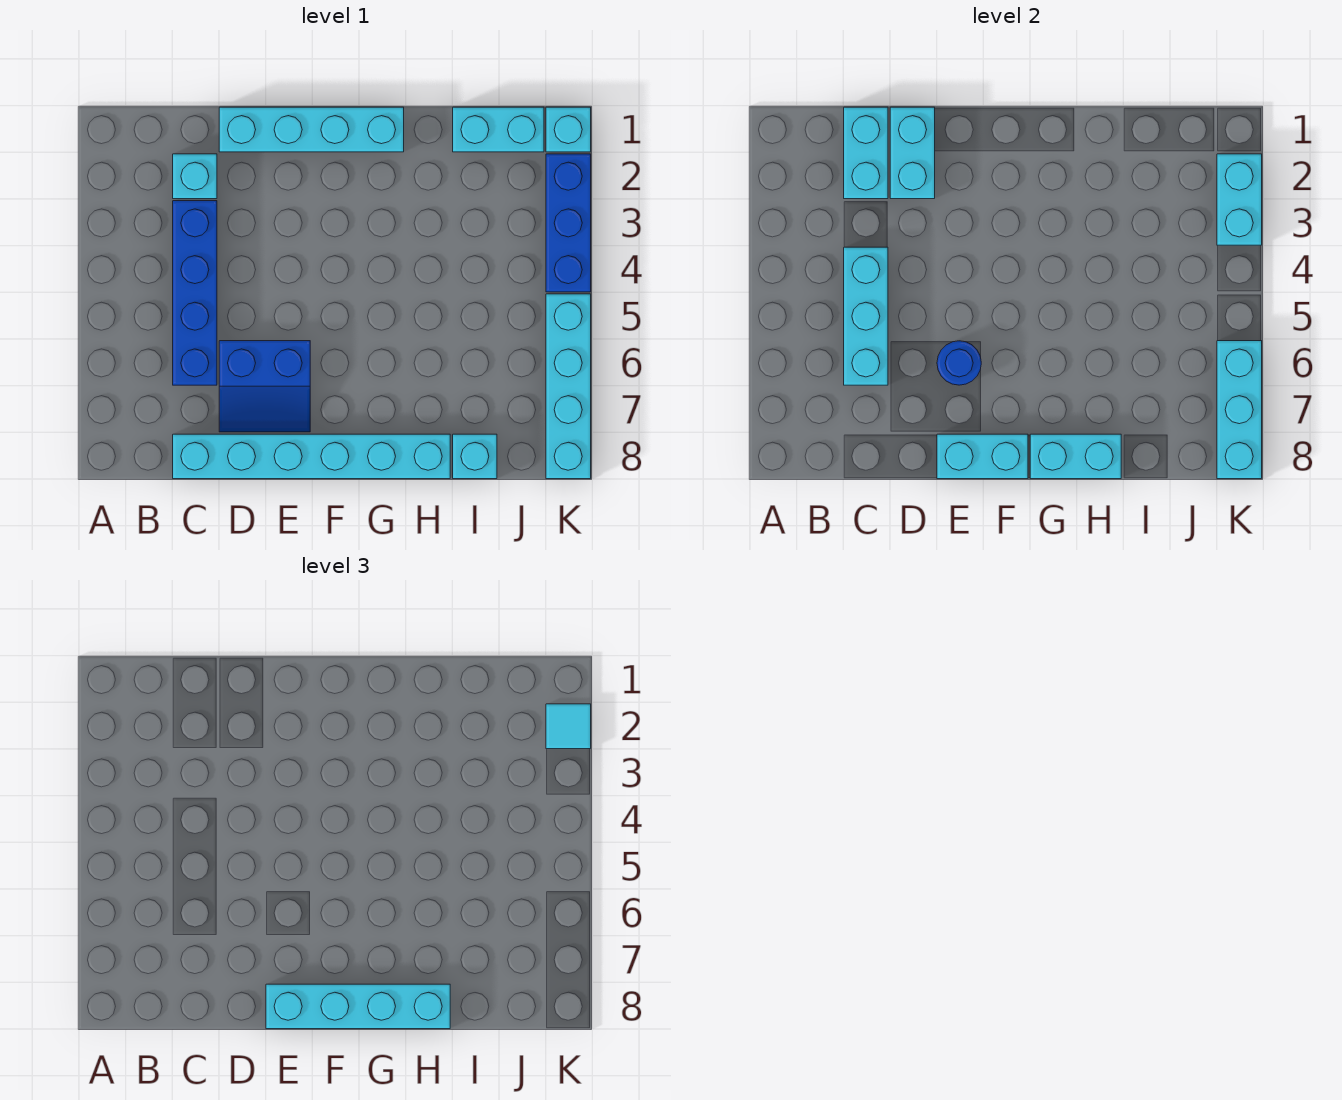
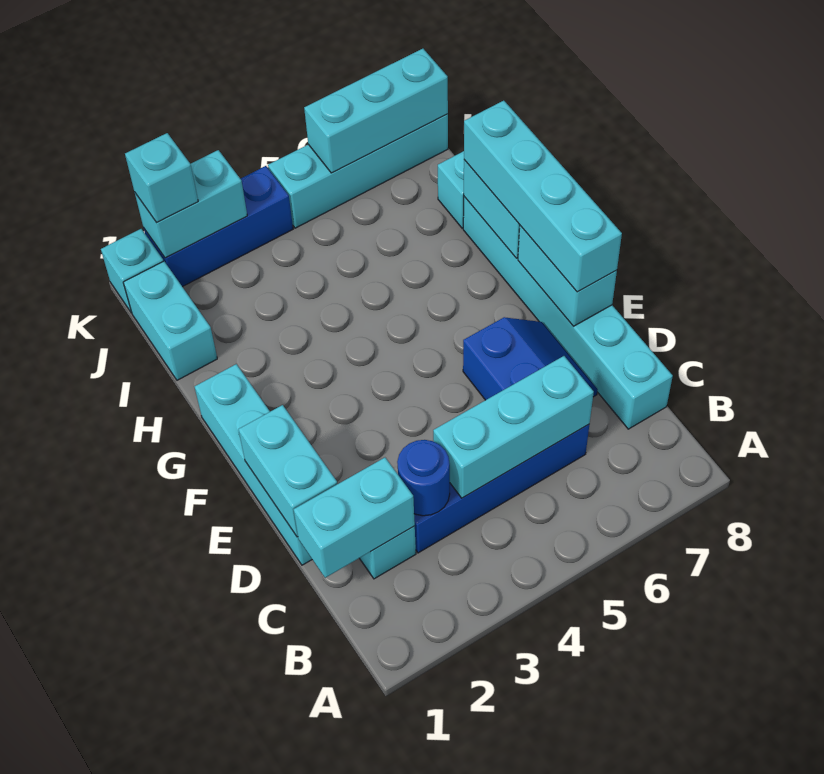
cyan brick D1:D2 level 2 -> cyan brick D1:E1 level 2
blue round brick E6 level 2 -> blue round brick C3 level 2
cyan tile K2 level 3 -> cyan brick K2 level 3

